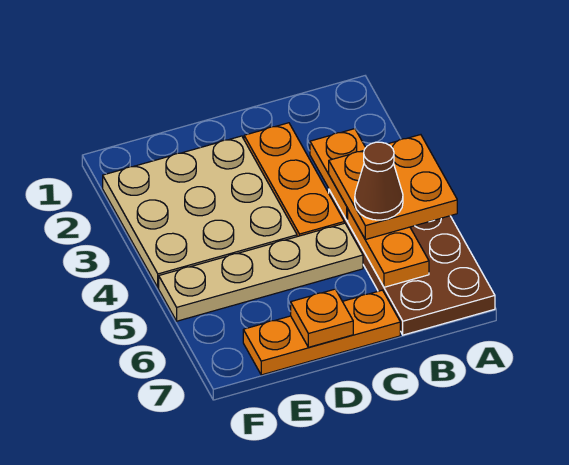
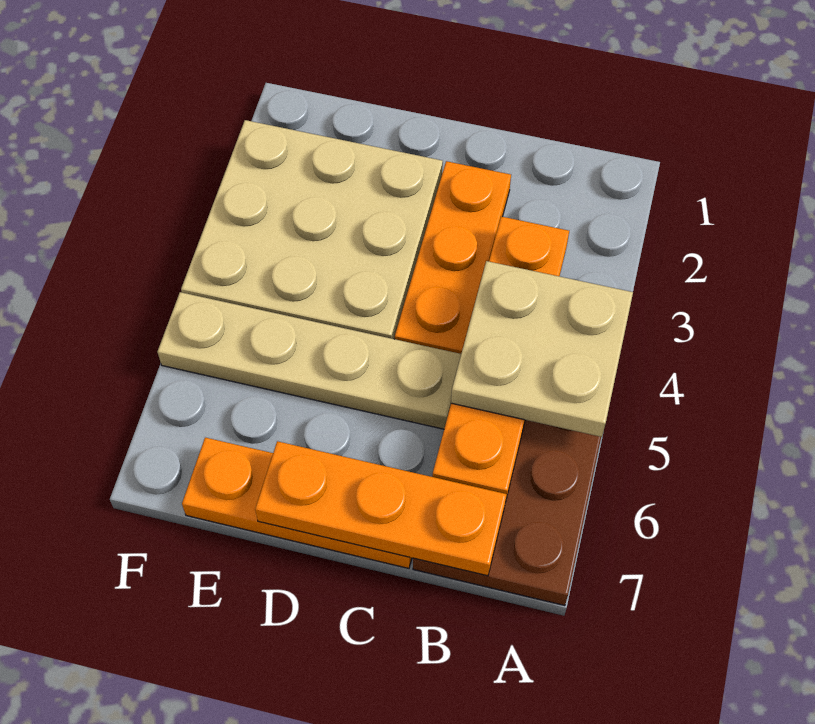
orange plate A4:B5 level 3 -> tan plate A4:B5 level 3
brown cone B5 level 4 -> none
orange plate D7 level 2 -> orange plate B7:D7 level 2

